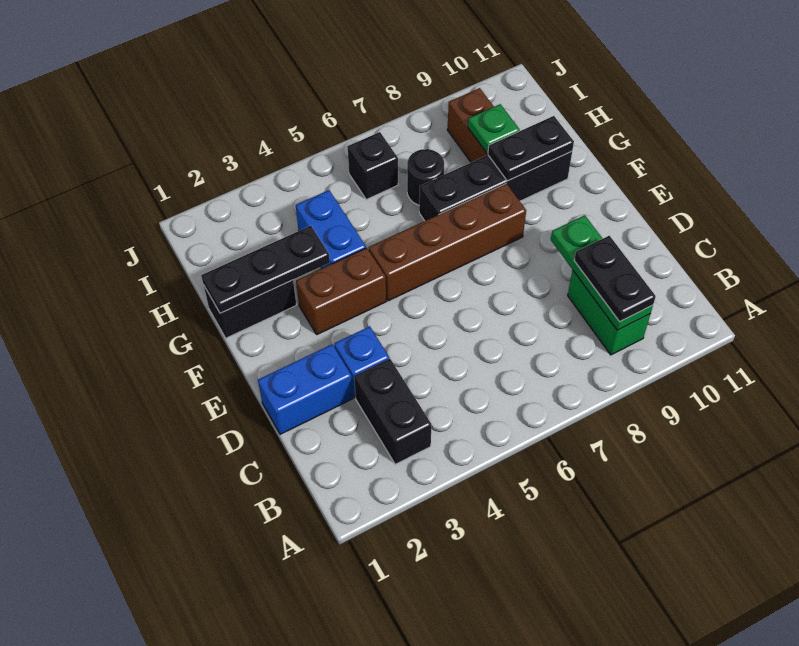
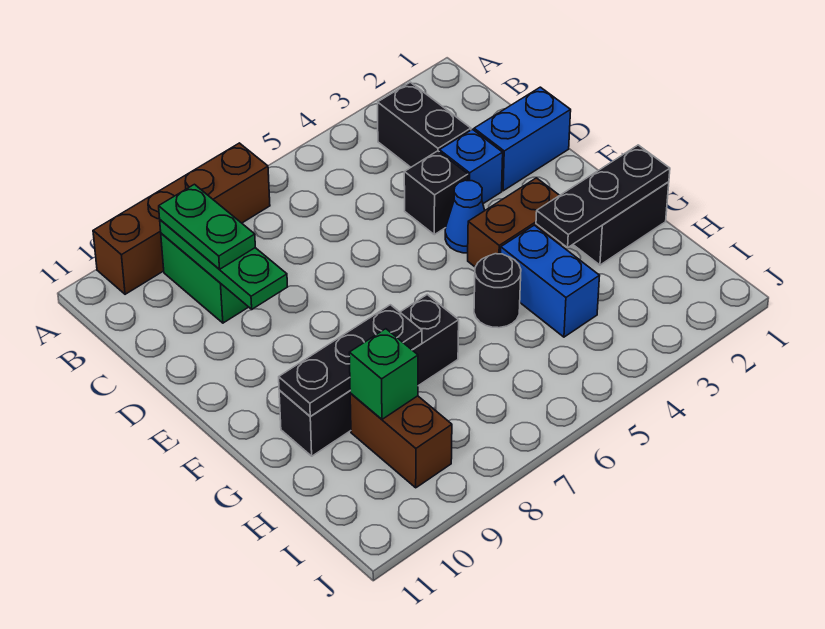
black plate B9:C9 level 3 -> green plate B9:C9 level 3
none -> blue cone E4 level 1
brown brick F5:F8 level 1 -> brown brick A7:A10 level 1
black plate G9:G10 level 2 -> black plate G8:G10 level 2
black round brick H7 level 1 -> black round brick G5 level 1
green plate H9 level 2 -> green brick H9 level 2
black brick I6 level 1 -> black brick D4 level 1

